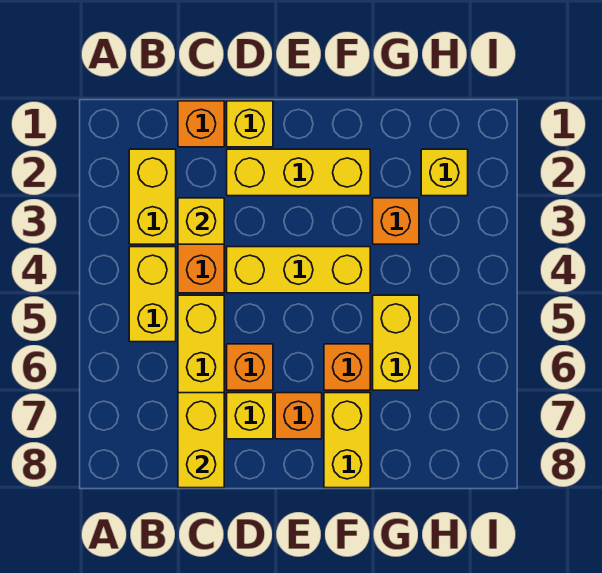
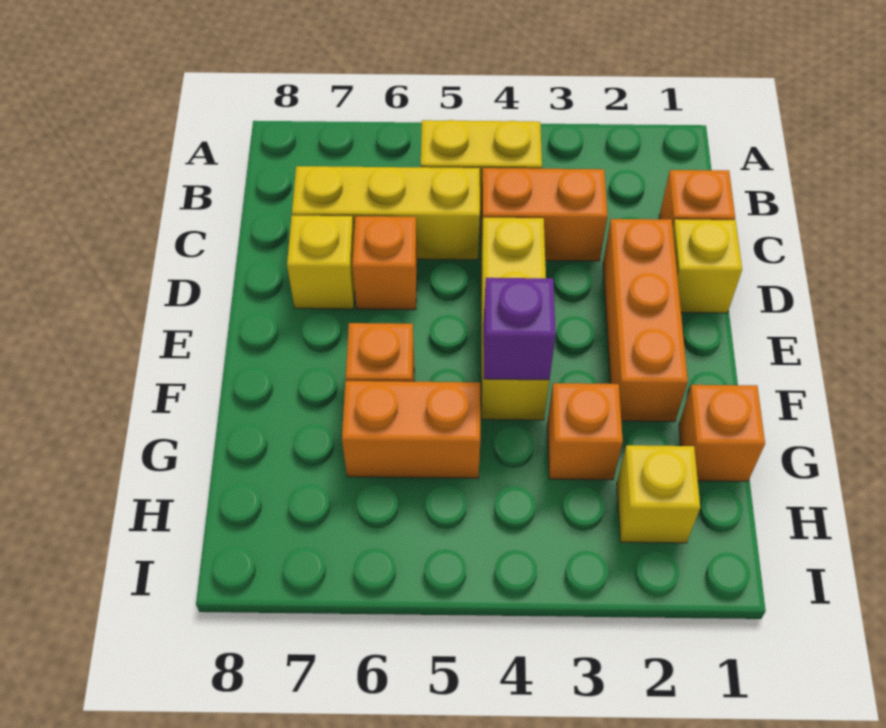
yellow brick B2:B3 level 1 -> none
yellow brick C3 level 2 -> none
yellow brick C7:C8 level 2 -> none
yellow brick D2:F2 level 1 -> orange brick D2:F2 level 1
orange brick E7 level 1 -> orange brick G1 level 1
none -> purple brick F4 level 2
yellow brick F7:F8 level 1 -> none
yellow brick G5:G6 level 1 -> orange brick G5:G6 level 1

